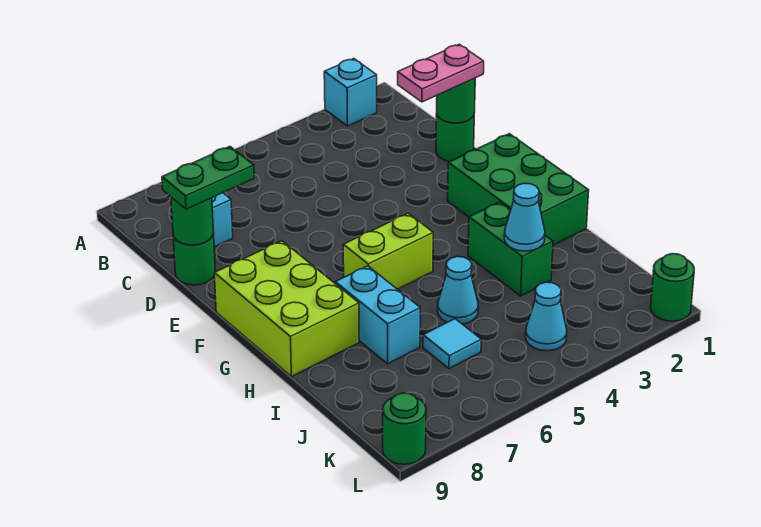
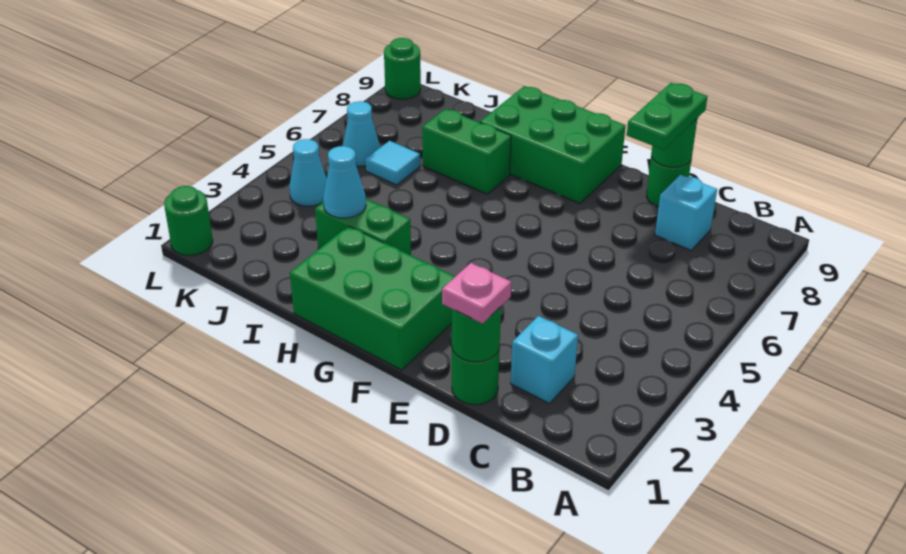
cyan brick A2 level 1 -> cyan brick C2 level 1
pink plate D1:D2 level 3 -> pink plate D1 level 3
lime brick F8:H9 level 1 -> green brick F8:H9 level 1
lime brick G5:G6 level 1 -> none
cyan brick H7:I7 level 1 -> green brick H7:I7 level 1
cyan cone I5 level 1 -> cyan cone K6 level 1

